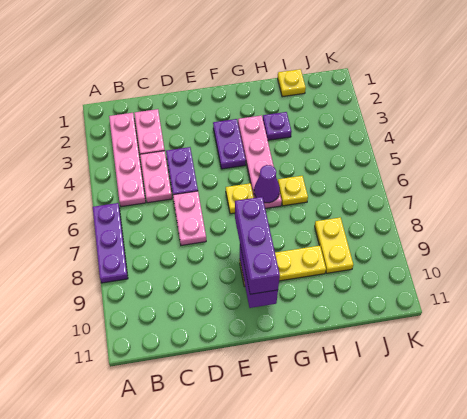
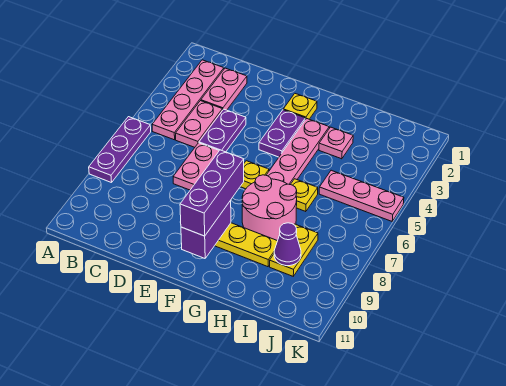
purple cone G6 level 2 -> purple cone I9 level 2
none -> pink round brick G7:H8 level 1
purple plate H3 level 1 -> pink plate H3 level 1
yellow plate I1 level 1 -> yellow plate F2 level 1
none -> pink plate I5:K5 level 1

